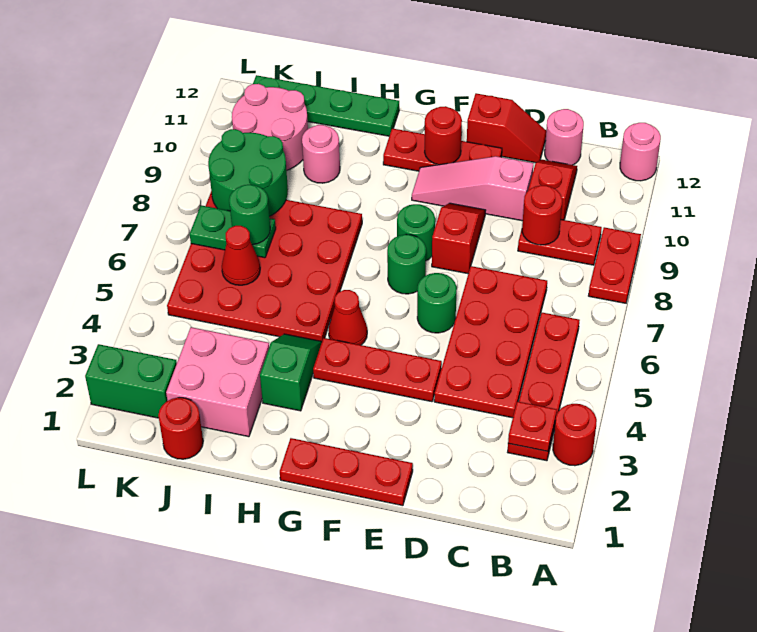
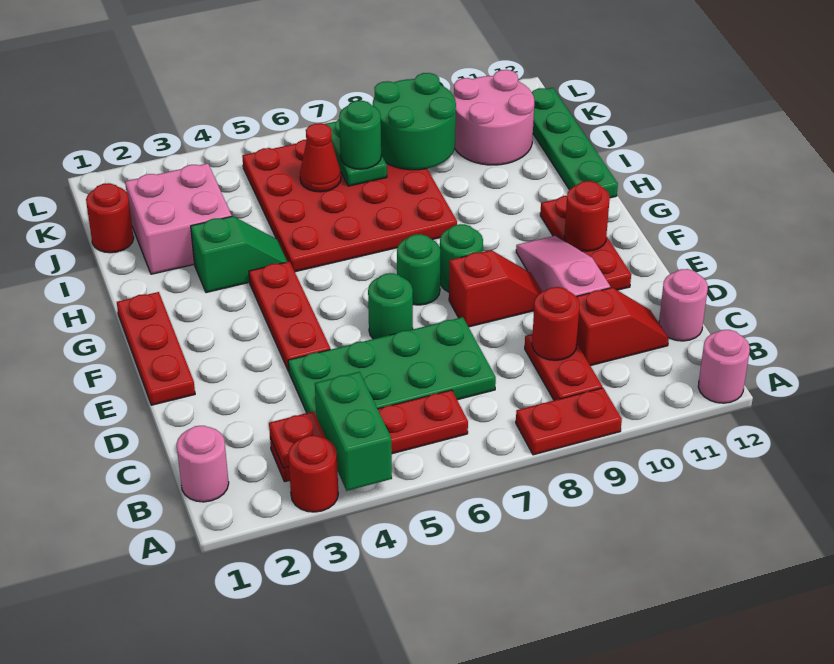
red plate C4:D7 level 1 -> green plate C4:D7 level 1
red slope D12:E12 level 1 top E -> none
red cone G5 level 1 -> none
pink round brick I10 level 1 -> pink round brick B1 level 1
green brick K2:L2 level 1 -> green brick A4:B4 level 2

